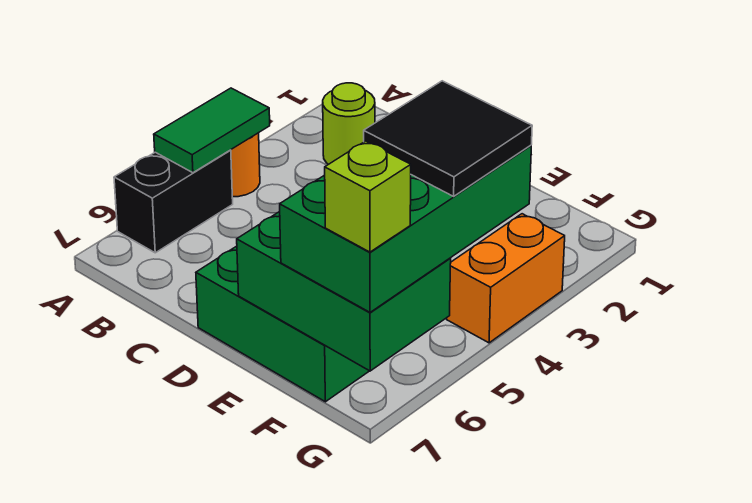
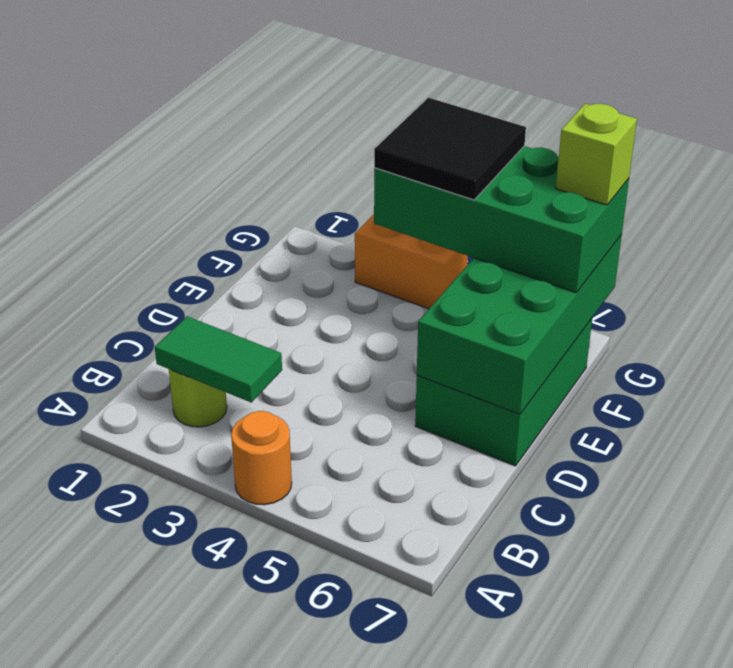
green tile A4:A5 level 2 -> green tile B2:B3 level 2
black brick A5:A6 level 1 -> none
green brick E6:G7 level 2 -> green brick D6:G7 level 2

